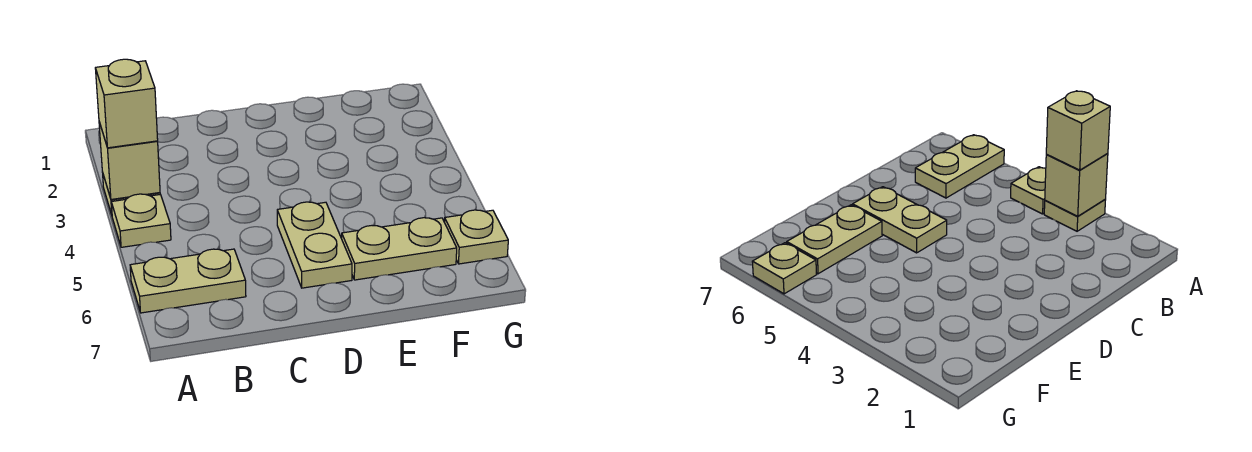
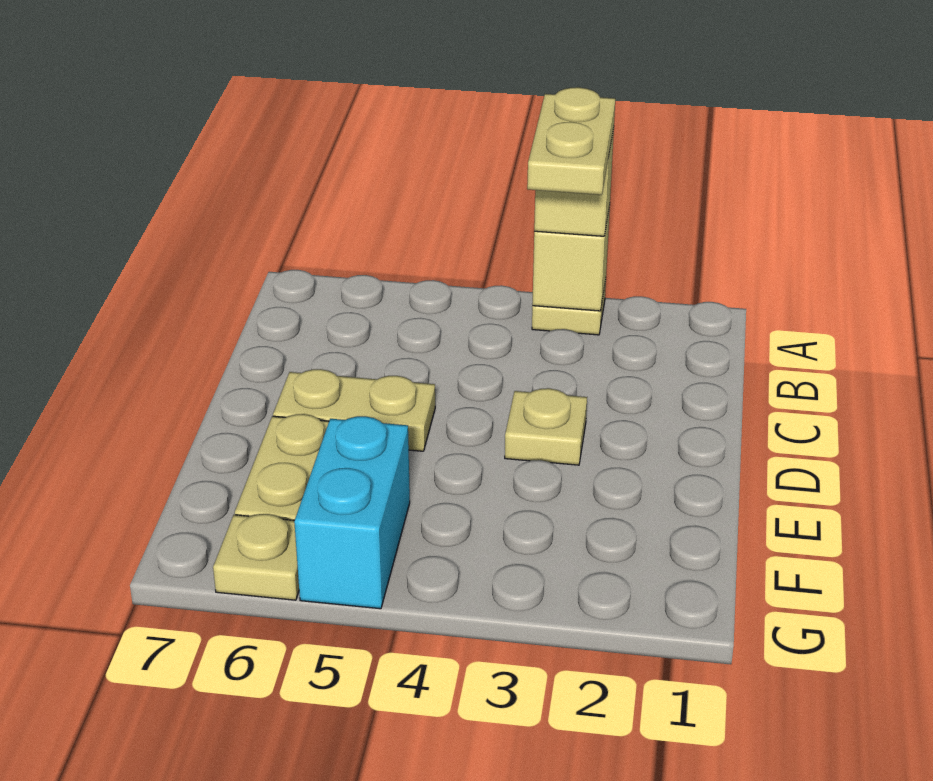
tan plate A4 level 1 -> tan plate D3 level 1
tan plate A6:B6 level 1 -> tan plate A3:B3 level 4
none -> cyan brick F5:G5 level 1

